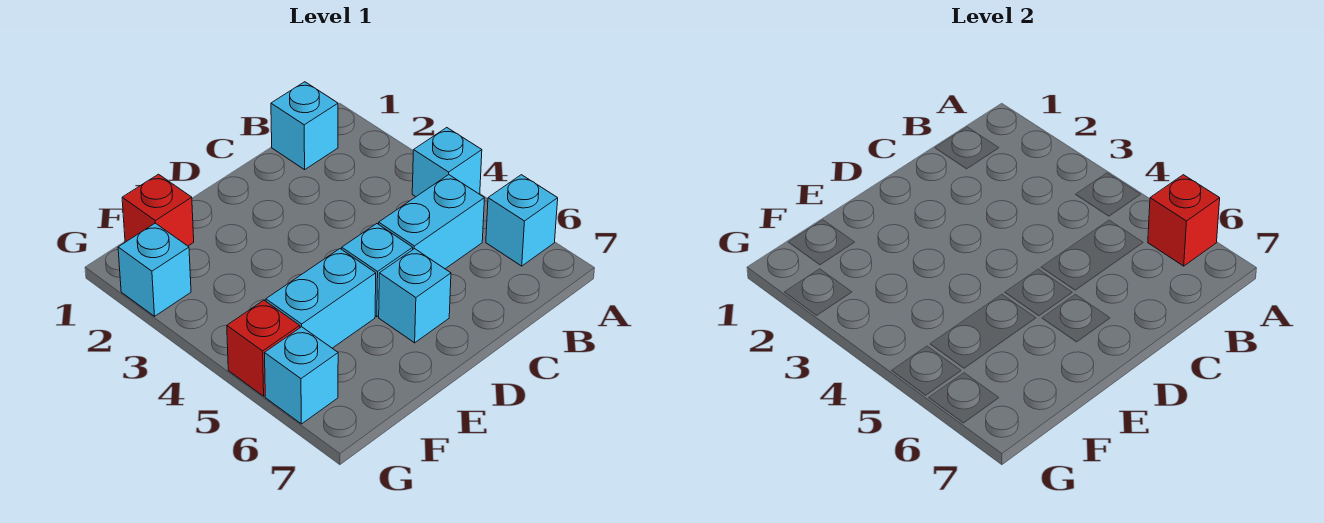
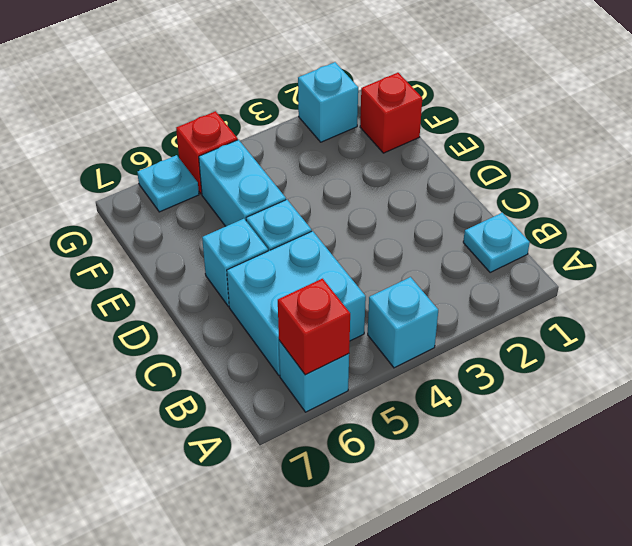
cyan brick B1 level 1 -> cyan plate B1 level 1
cyan brick B5:C5 level 1 -> cyan brick B5:C6 level 1
cyan brick G6 level 1 -> cyan plate G6 level 1

